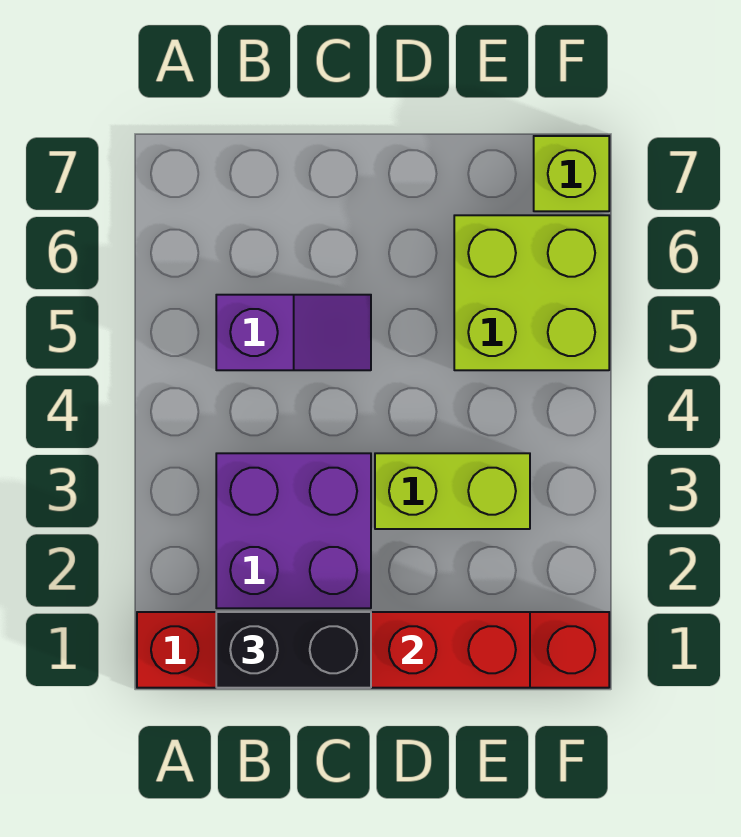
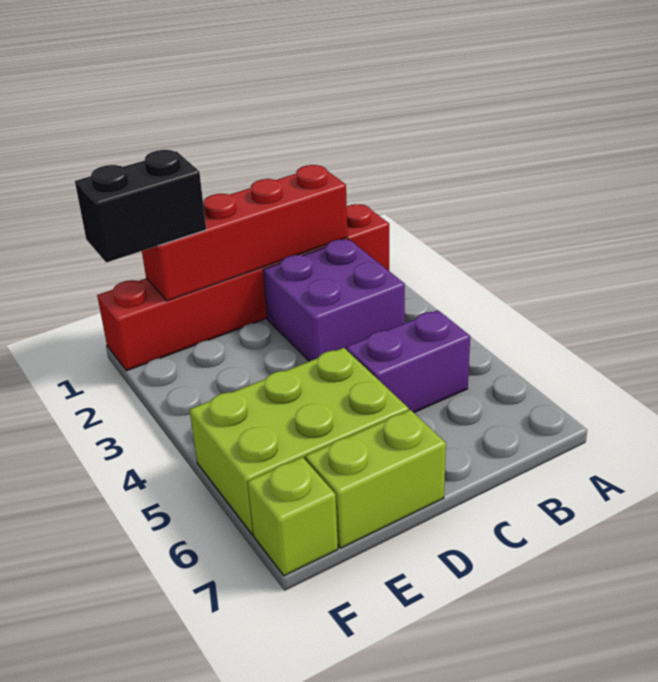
black brick B1:C1 level 3 -> black brick E1:F1 level 3
purple slope B5:C5 level 1 top B -> purple brick B5:C5 level 1
lime brick D3:E3 level 1 -> lime brick D7:E7 level 1
lime brick E5:F6 level 1 -> lime brick D5:F6 level 1

